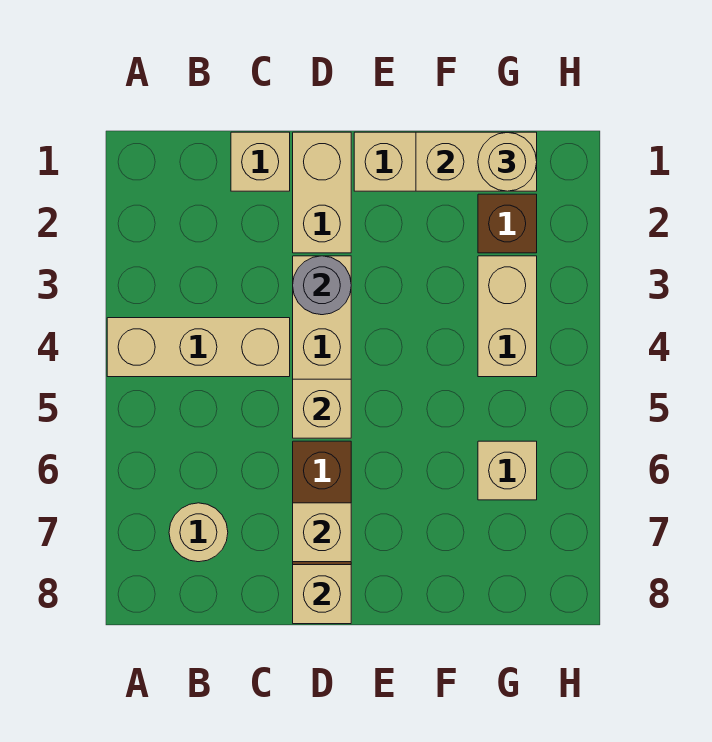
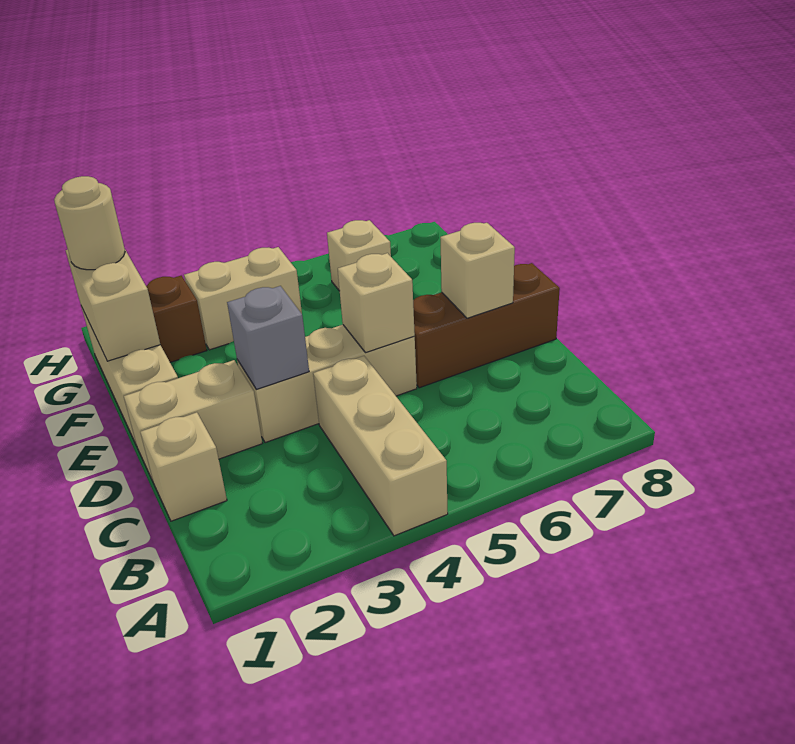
tan round brick B7 level 1 -> none
grey round brick D3 level 2 -> grey brick D3 level 2
tan brick D8 level 2 -> none

